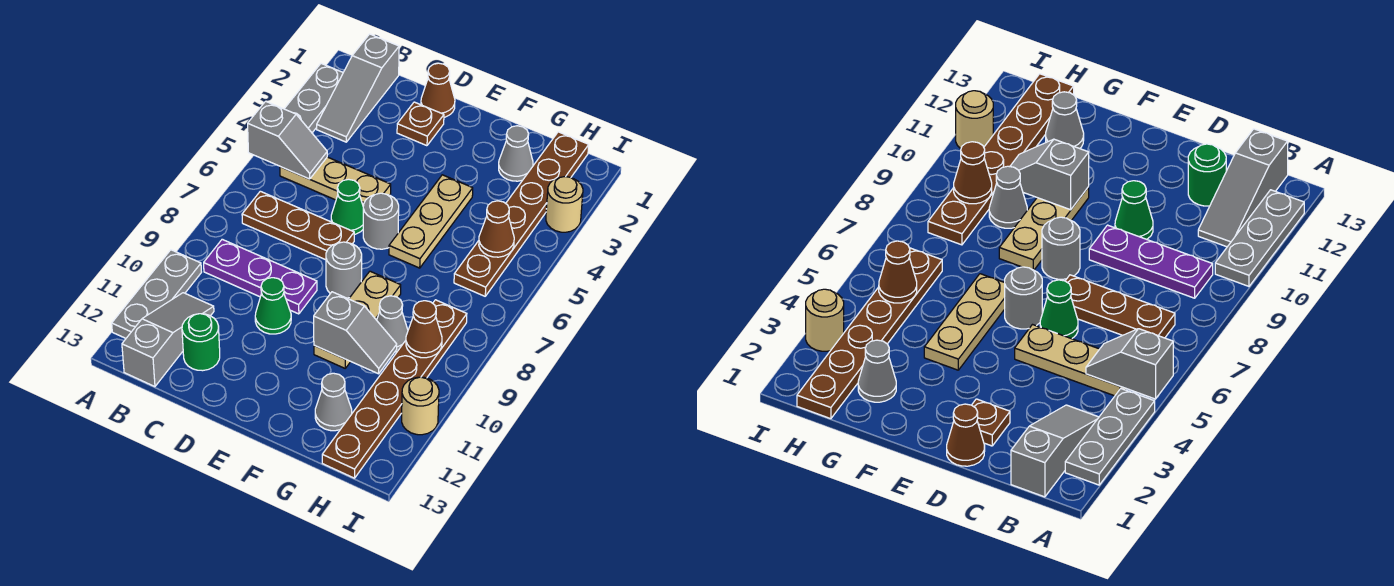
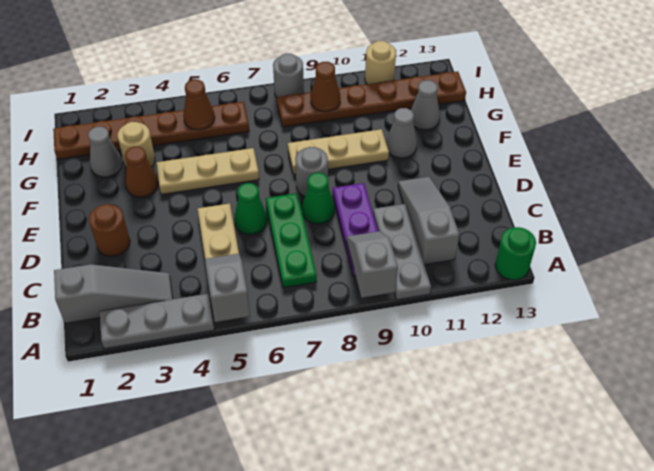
grey plate A10:A12 level 1 -> grey plate A10:C10 level 1
brown plate B7:D7 level 1 -> green plate B7:D7 level 1
grey slope B11:B13 level 1 top 13 -> grey slope B11:D11 level 1 top B
green round brick C12 level 1 -> green round brick A13 level 1
brown cone D1 level 1 -> brown cone F3 level 1
brown plate D2 level 1 -> brown round brick D2 level 1
green cone D10 level 1 -> green cone D8 level 1
grey round brick E6 level 1 -> grey round brick I8 level 1
grey slope F10:G10 level 2 top F -> grey slope A9:B9 level 2 top A
grey cone G9 level 1 -> grey cone F11 level 1
tan round brick I3 level 1 -> tan round brick G3 level 1

